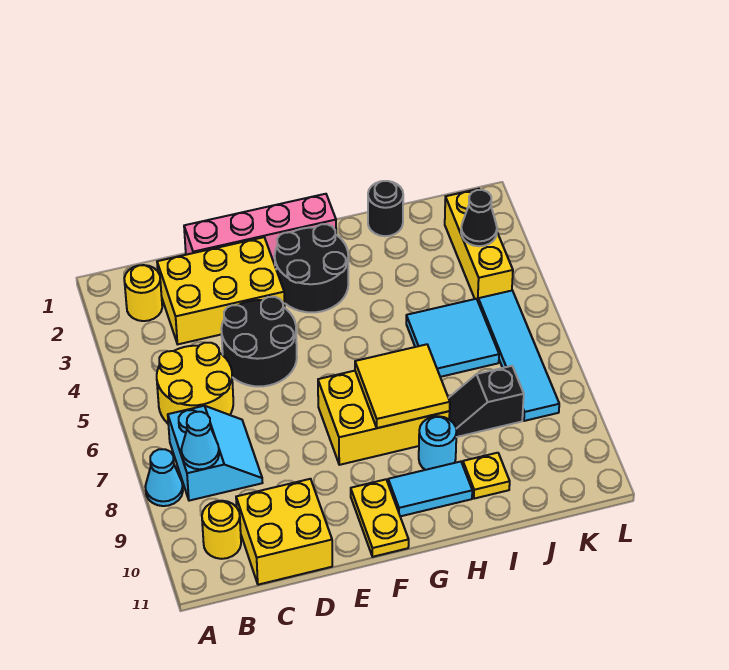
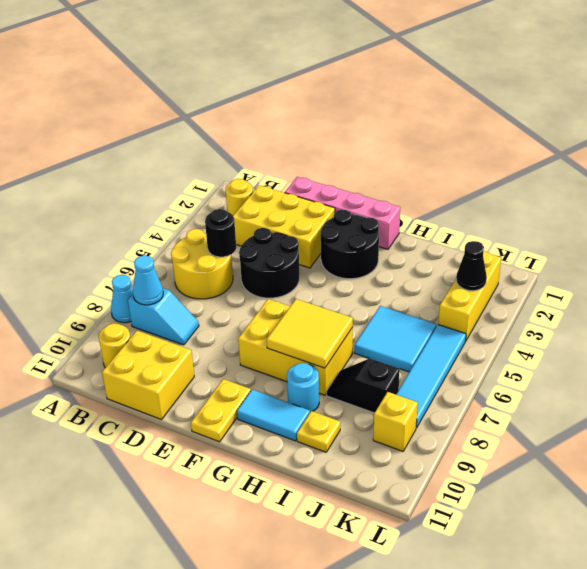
cyan slope B7:C8 level 1 top B -> cyan slope B8:C8 level 1 top B
black round brick I1 level 1 -> black round brick C5 level 2
none -> yellow brick K9 level 1

